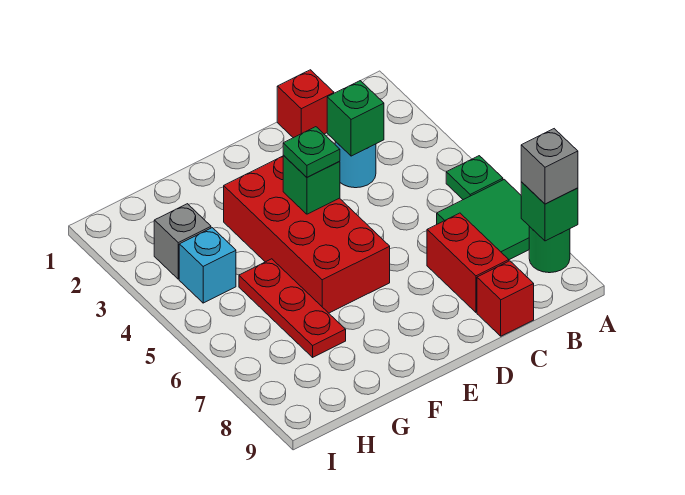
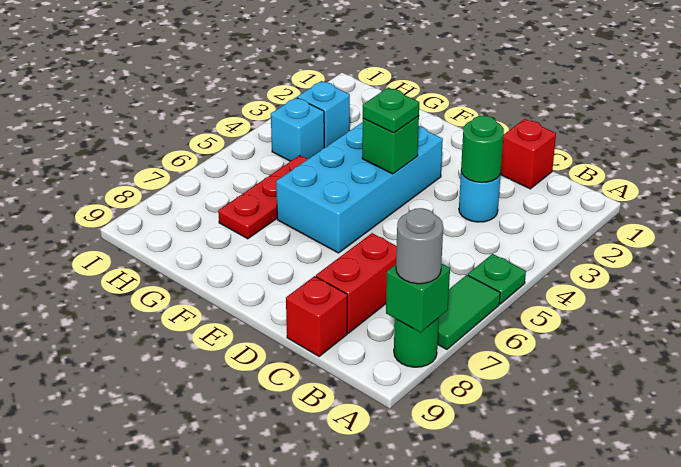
green tile A6:B7 level 1 -> green tile A6:A7 level 1
grey brick A8 level 3 -> grey round brick A8 level 3
green brick C3 level 2 -> green round brick C3 level 2
red brick E3:F6 level 1 -> cyan brick E3:F6 level 1
grey brick H3 level 1 -> cyan brick H3 level 1

